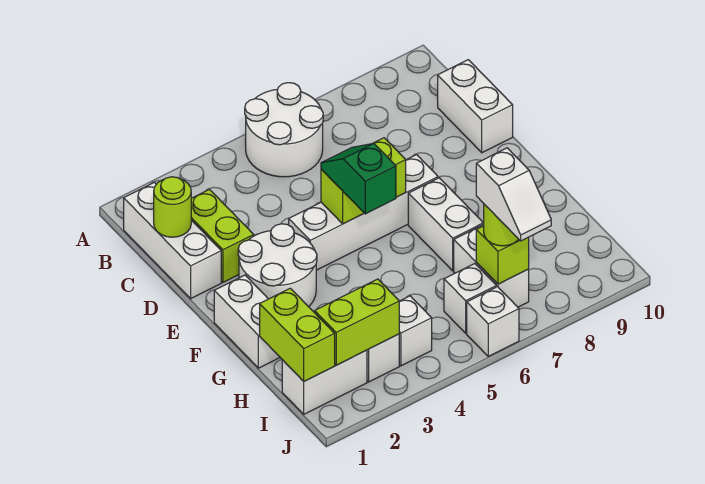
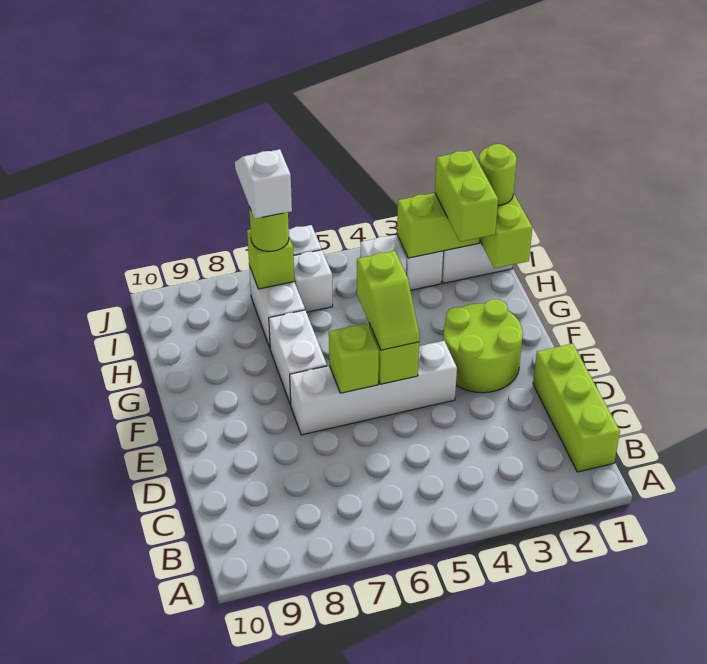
white round brick A5:B6 level 1 -> none
white brick B1:D1 level 1 -> lime brick B1:D1 level 1
lime round brick C1 level 2 -> lime round brick I1 level 3
lime brick C2:D2 level 1 -> lime brick H2:I2 level 3
white brick C10:D10 level 1 -> none
white round brick E2:F3 level 1 -> lime round brick E2:F3 level 1
green slope E5:F5 level 3 top F -> lime slope E5:F5 level 3 top F
white brick F1:G1 level 1 -> none

